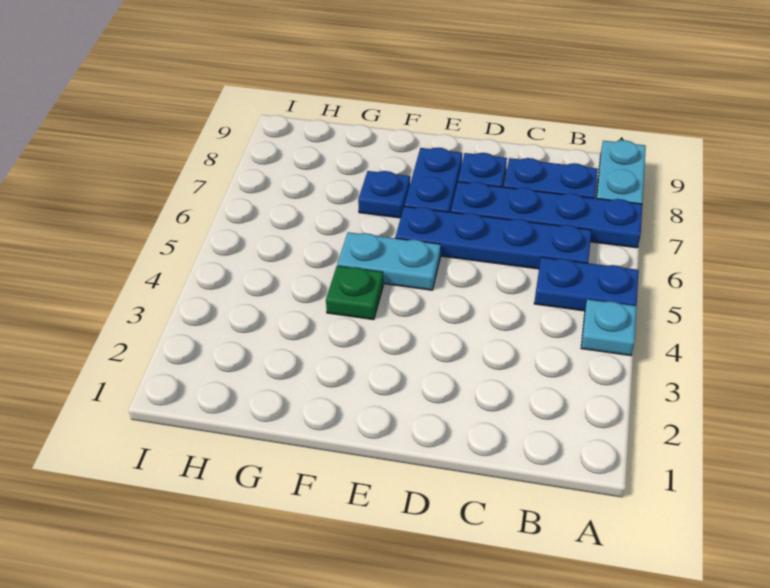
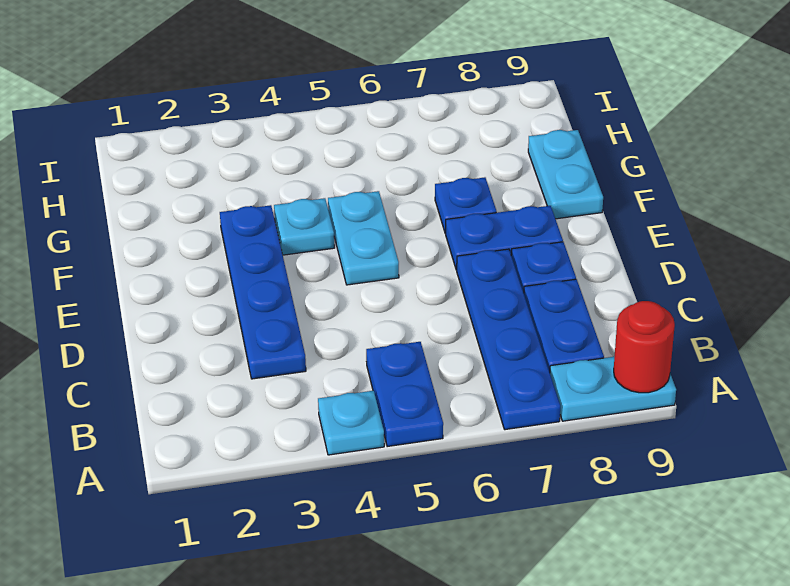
none -> red round brick A9 level 2
blue plate B6:E6 level 1 -> blue plate C3:F3 level 1
green plate F4 level 1 -> cyan plate F4 level 1
none -> cyan plate F9:G9 level 1

